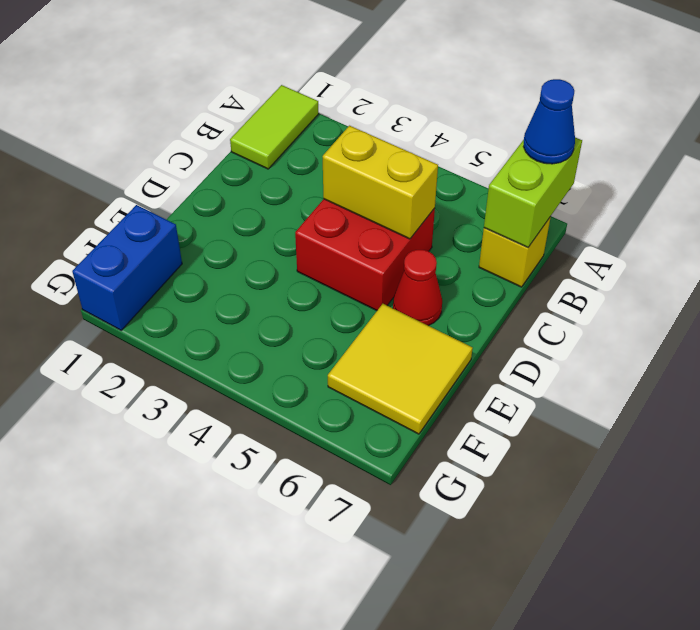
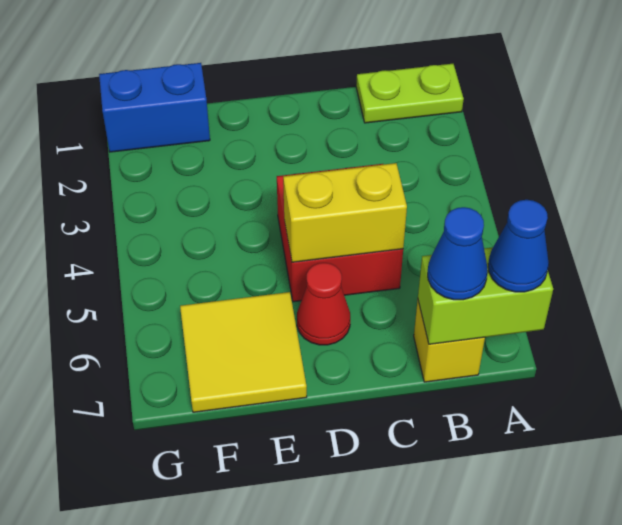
lime tile A1:B1 level 1 -> lime plate A1:B1 level 1
none -> blue cone B7 level 3
yellow brick C4:C5 level 2 -> yellow brick C5:D5 level 2

